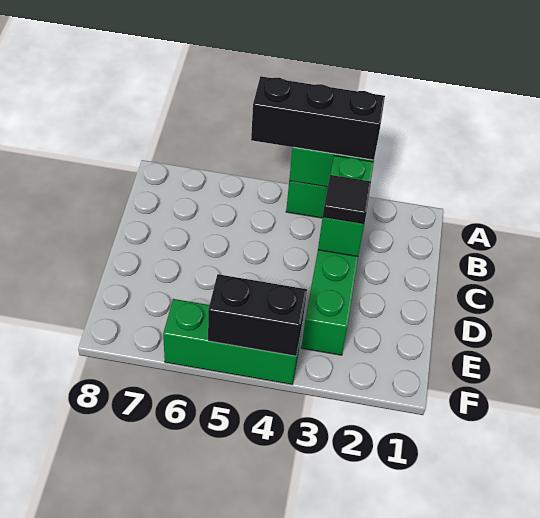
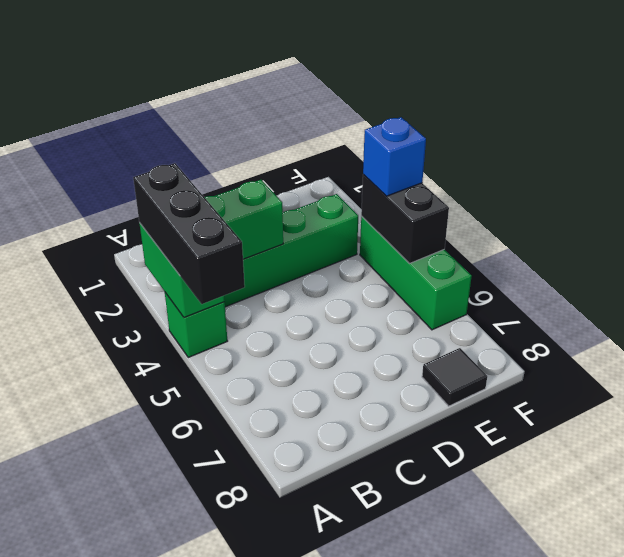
black tile C3 level 3 -> black tile E8 level 1
none -> blue brick F4 level 3

